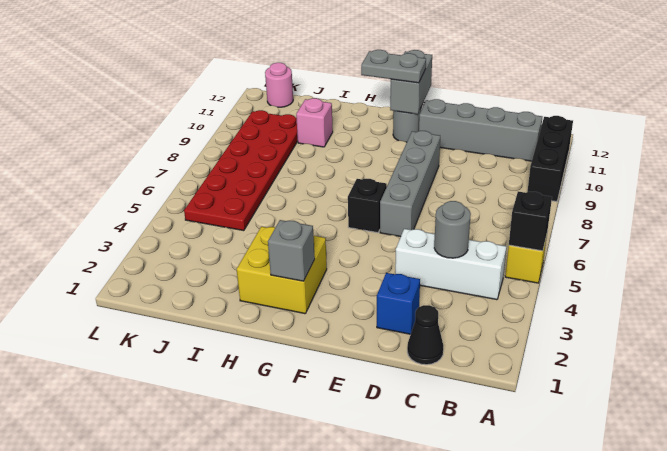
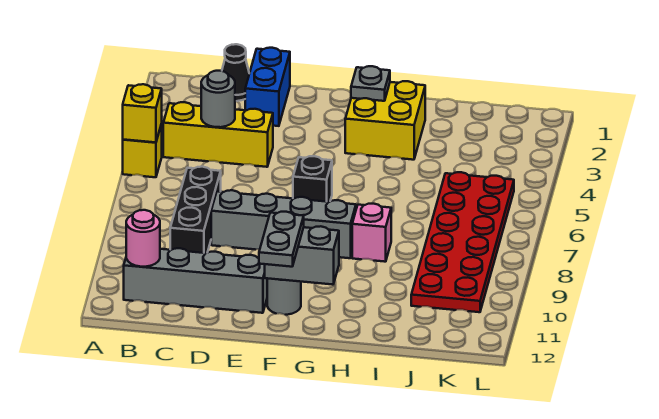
black brick A5 level 2 -> yellow brick A5 level 2
black brick A9:A11 level 1 -> black brick C7:C9 level 1
white brick B4:D4 level 1 -> yellow brick B4:D4 level 1
blue brick D2 level 1 -> blue brick D1:D2 level 1
grey brick E6:E9 level 1 -> grey brick D8:G8 level 1
grey brick F11:F12 level 2 -> grey brick F11:G11 level 2
grey plate F11:G11 level 3 -> grey plate F11:F12 level 3
grey brick G2 level 2 -> grey plate G2 level 2
pink brick I10 level 1 -> pink brick H8 level 1
pink round brick K12 level 1 -> pink round brick B11 level 2

